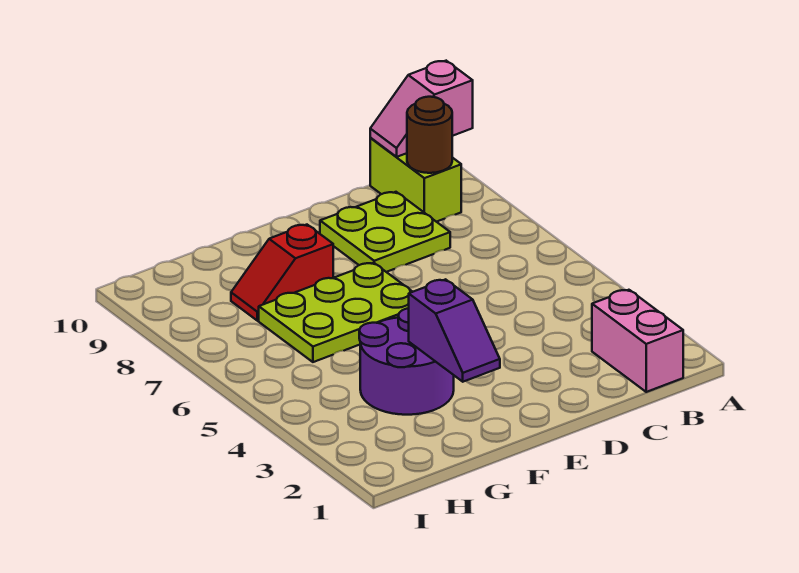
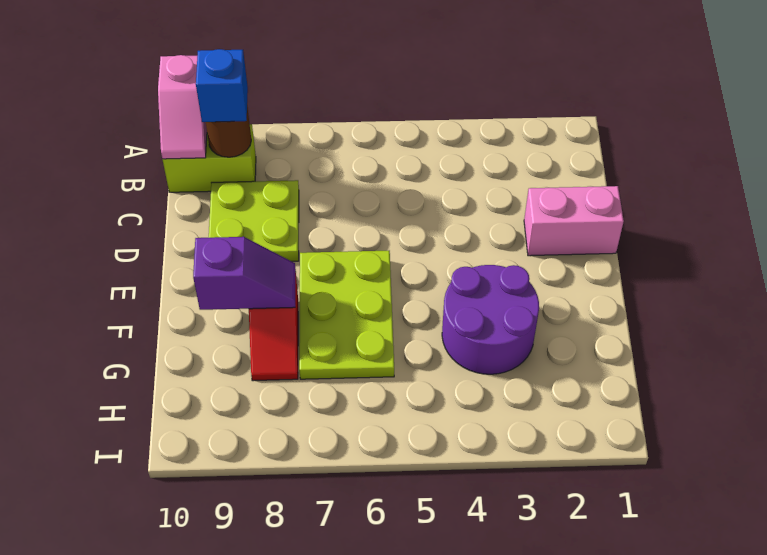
pink brick B1:B2 level 1 -> pink brick D1:D2 level 1
none -> blue brick B9 level 3
purple slope F2:F3 level 2 top 3 -> purple slope F8:F9 level 2 top 9

